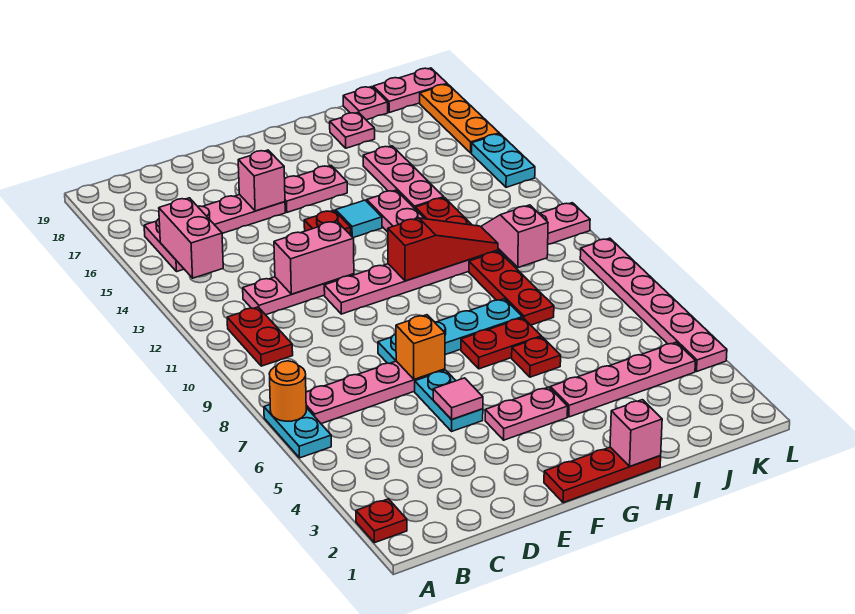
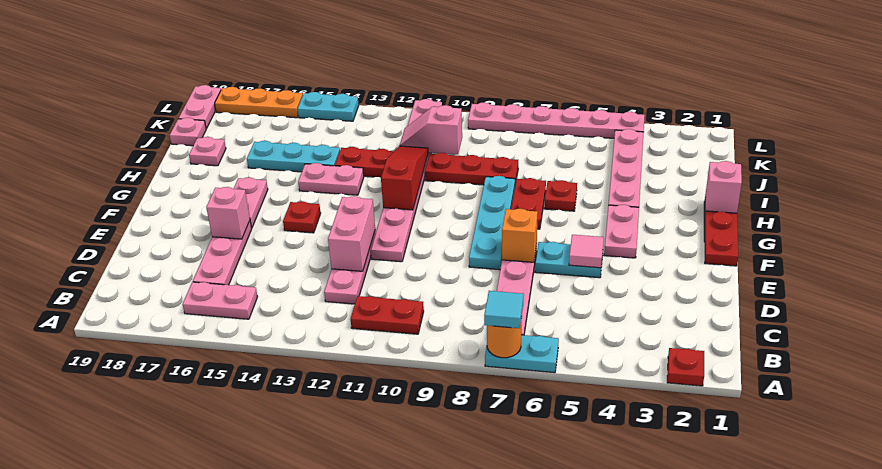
pink brick B14:B15 level 2 -> none
cyan tile G14 level 1 -> cyan tile A7 level 3
pink plate I14:I16 level 1 -> cyan plate I14:I16 level 1

